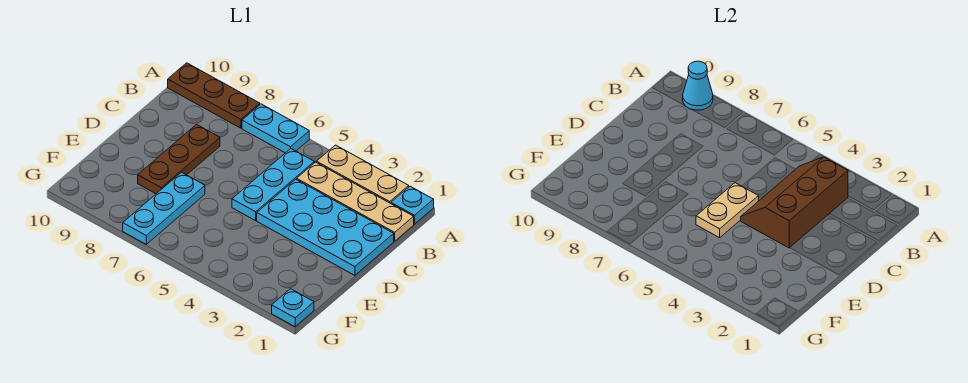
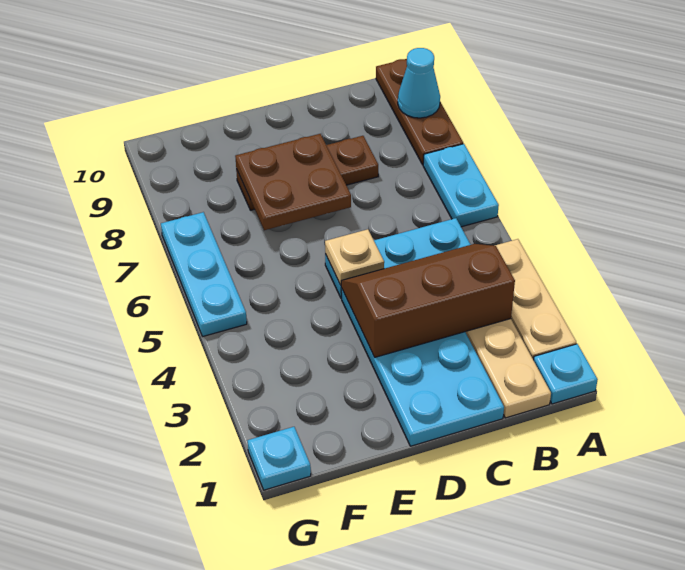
tan plate D5:E5 level 2 -> tan plate D5 level 2
none -> brown plate D7:E8 level 2
cyan plate E7:G7 level 1 -> cyan plate G5:G7 level 1

